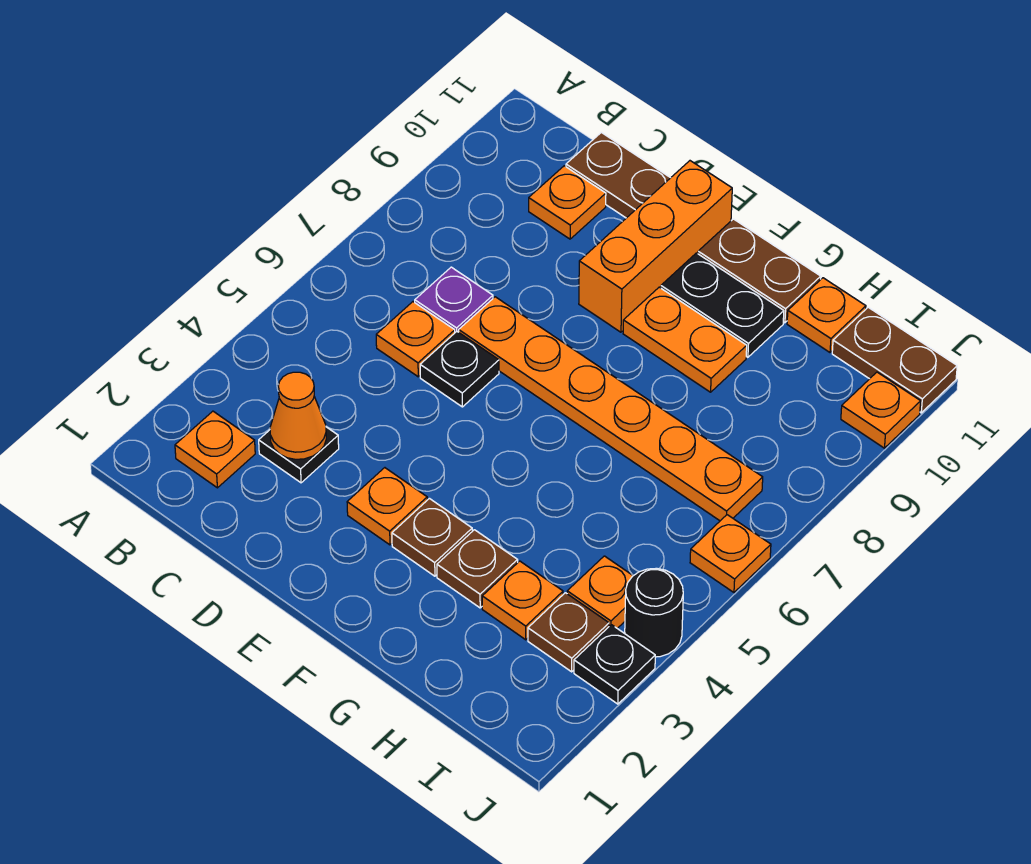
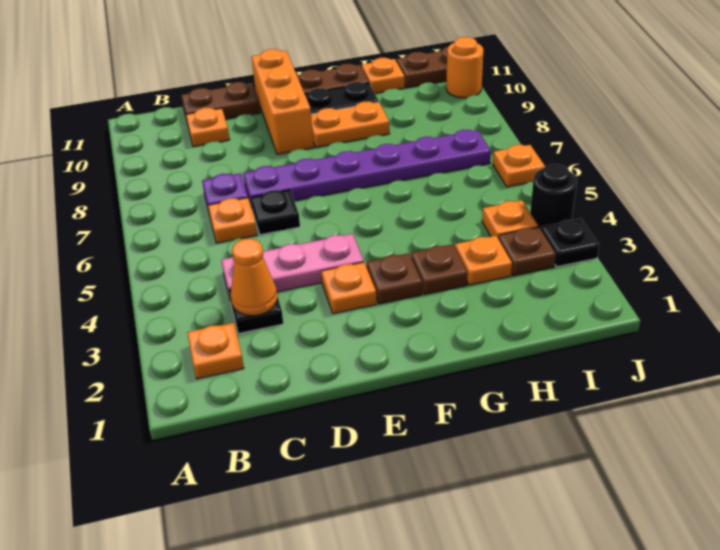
none -> pink plate C4:E4 level 1
orange plate D7:I7 level 1 -> purple plate D7:I7 level 1
orange plate J10 level 1 -> orange round brick J10 level 1

